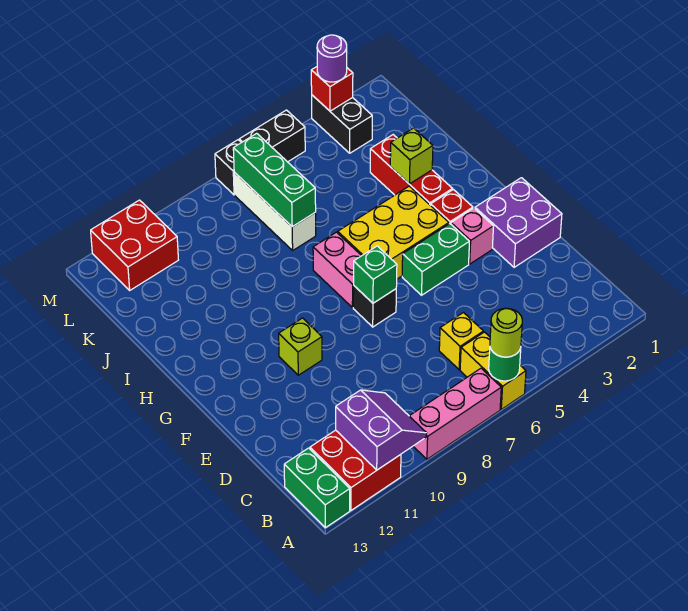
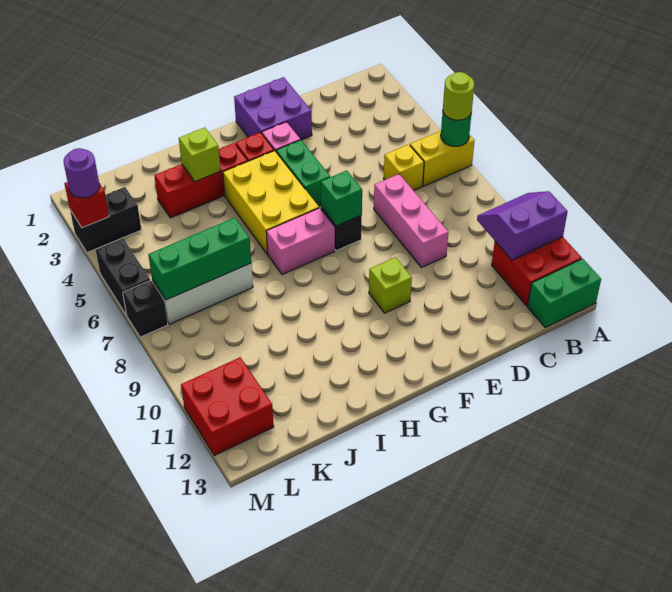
pink brick A7:A9 level 1 -> pink brick D7:D9 level 1

